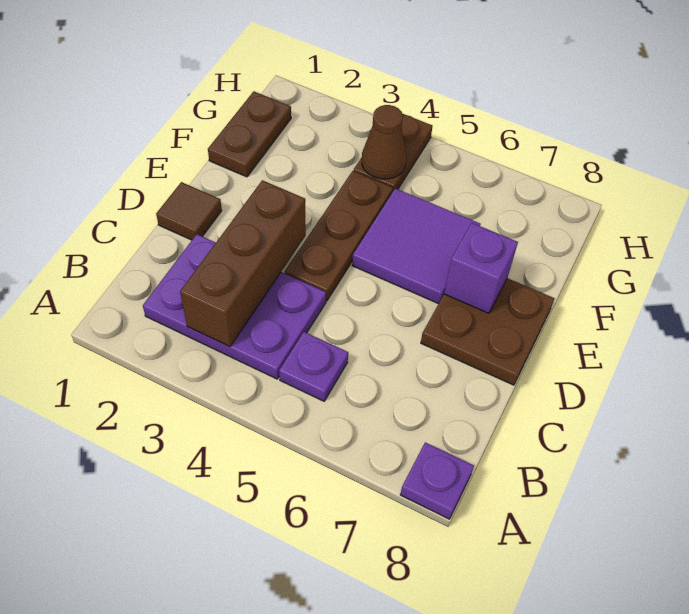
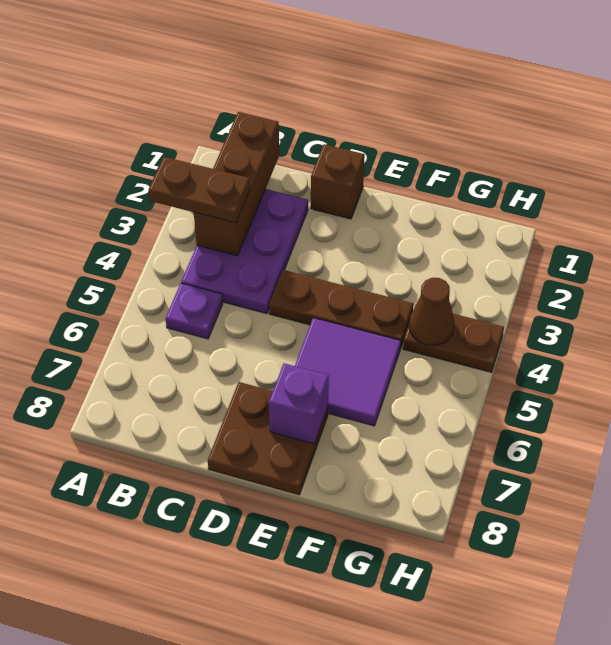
purple plate A8 level 1 -> none
brown brick B3:D3 level 2 -> brown brick B1:B3 level 2
brown tile D1 level 1 -> brown brick D1 level 1
brown plate F1:G1 level 1 -> brown plate A3:B3 level 3

